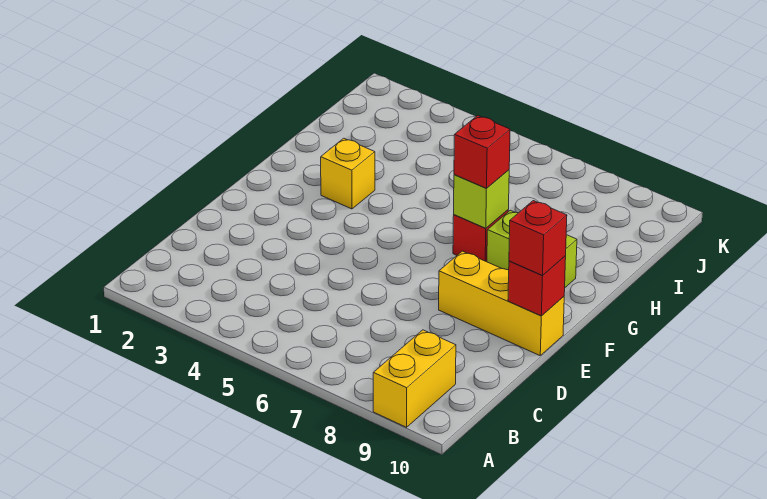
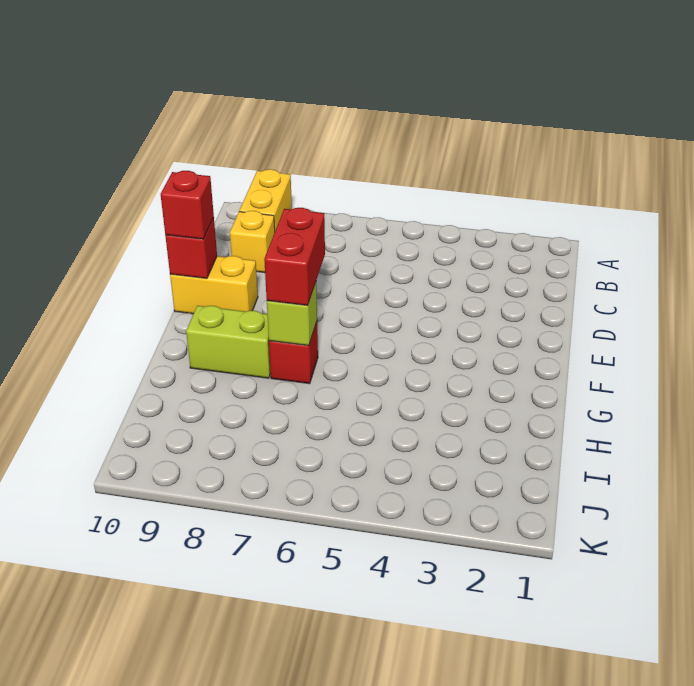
yellow brick E8:E10 level 1 -> yellow brick E9:E10 level 1
yellow brick G3 level 1 -> yellow brick C9 level 1
red brick G7 level 3 -> red brick F7:G7 level 3

